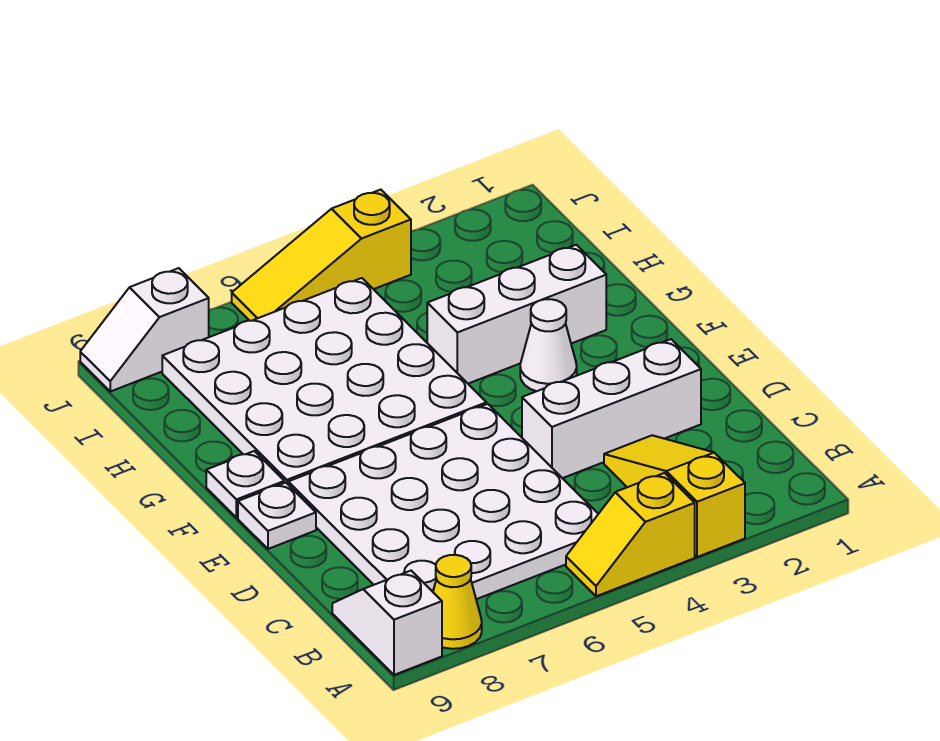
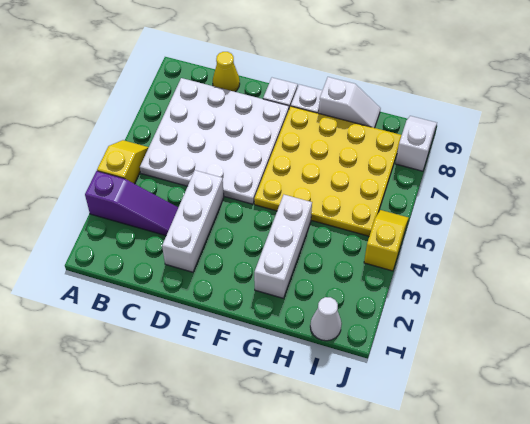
yellow slope A3:C3 level 1 top A -> purple slope A3:C3 level 1 top A
yellow cone A8 level 1 -> yellow cone C9 level 1
white slope A9:B9 level 1 top A -> white slope G9:H9 level 1 top G
white cone F3 level 1 -> white cone I1 level 1
white plate F5:I8 level 1 -> yellow plate F5:I8 level 1
yellow slope J4:J6 level 1 top 4 -> yellow slope J4:J5 level 1 top 4

